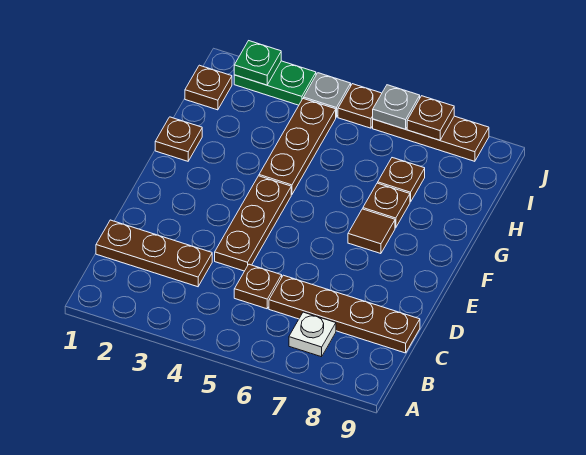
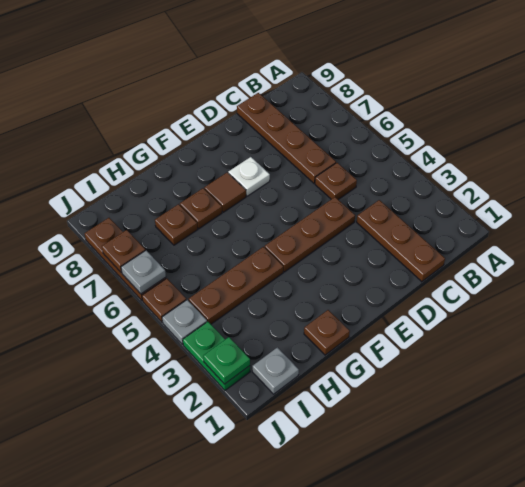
white plate B7 level 1 -> white plate E7 level 1
brown plate I1 level 1 -> grey plate I1 level 1

